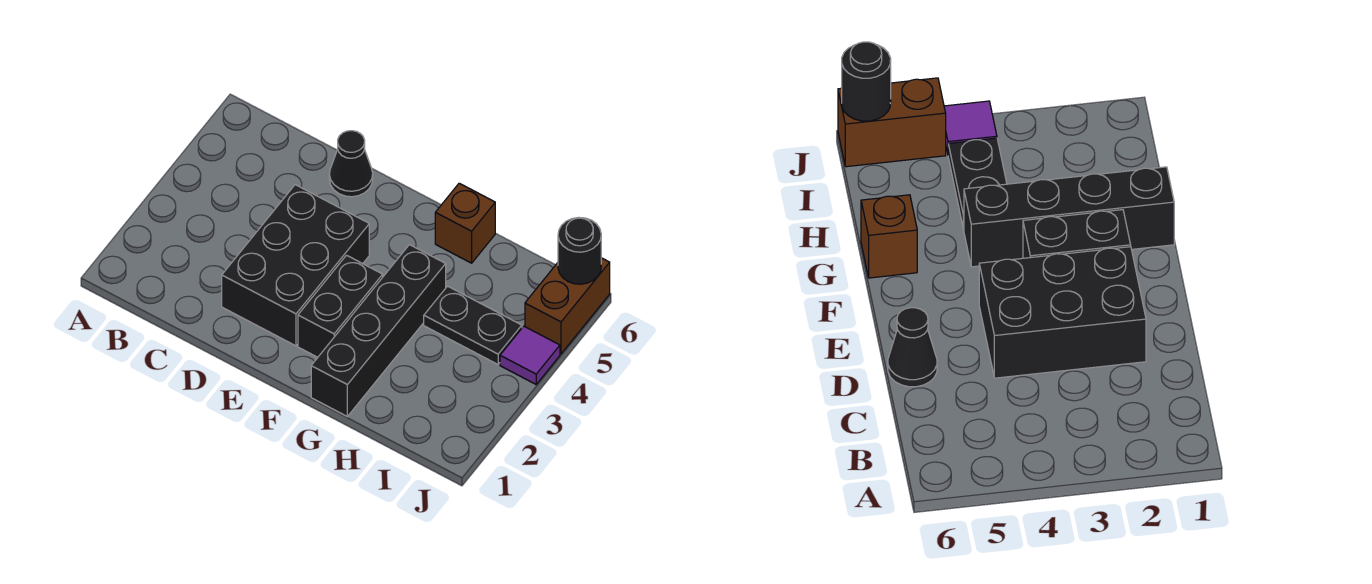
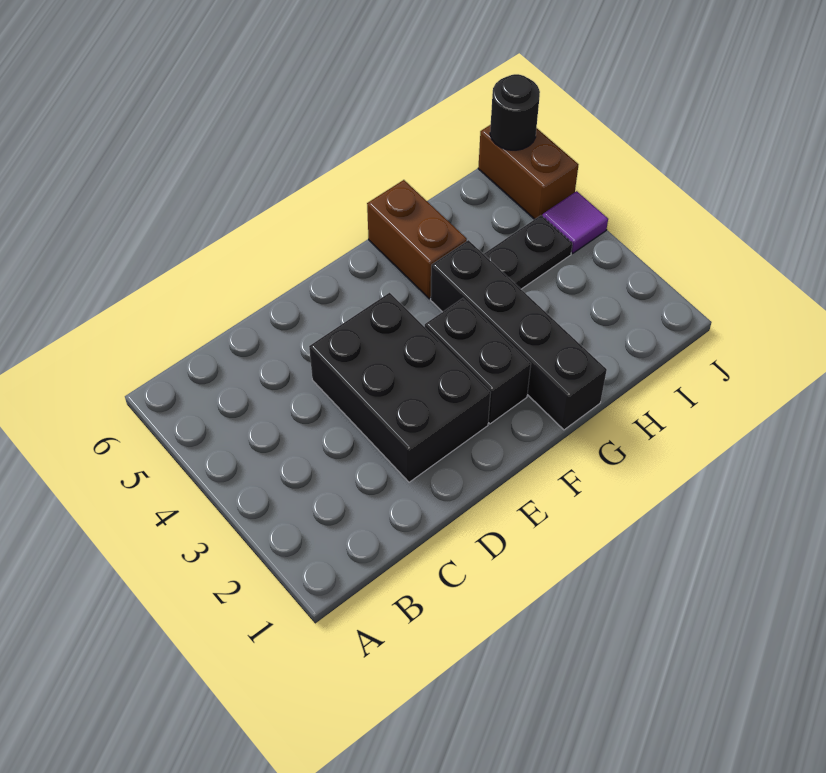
black cone D6 level 1 -> none
brown brick G6 level 1 -> brown brick G5:G6 level 1

